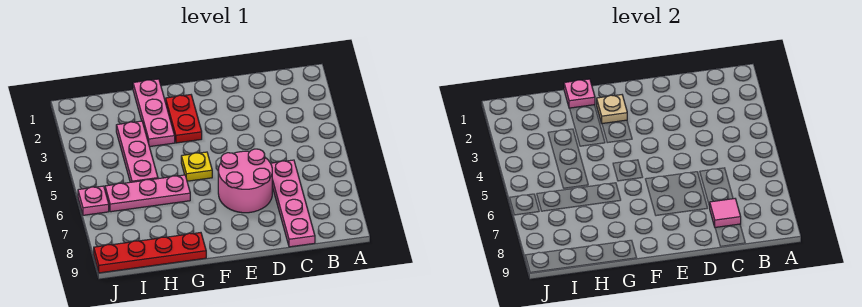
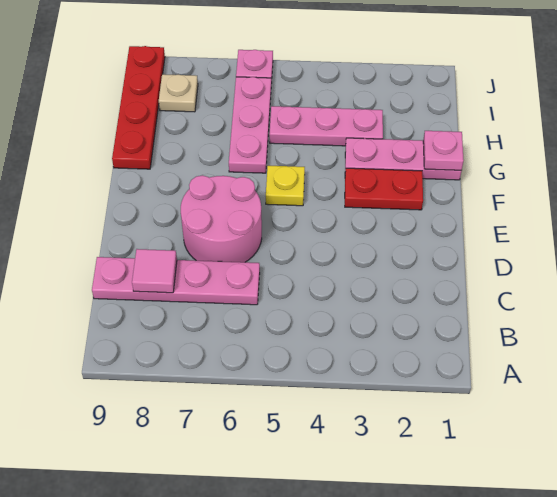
tan plate F2 level 2 -> tan plate I8 level 1

